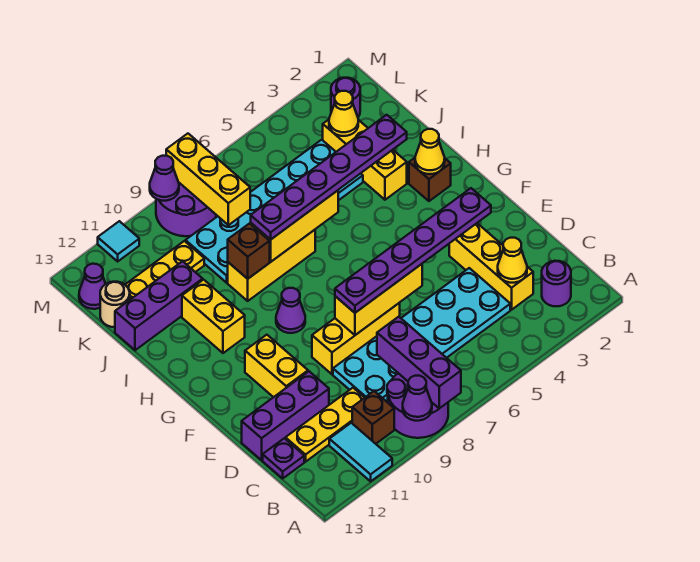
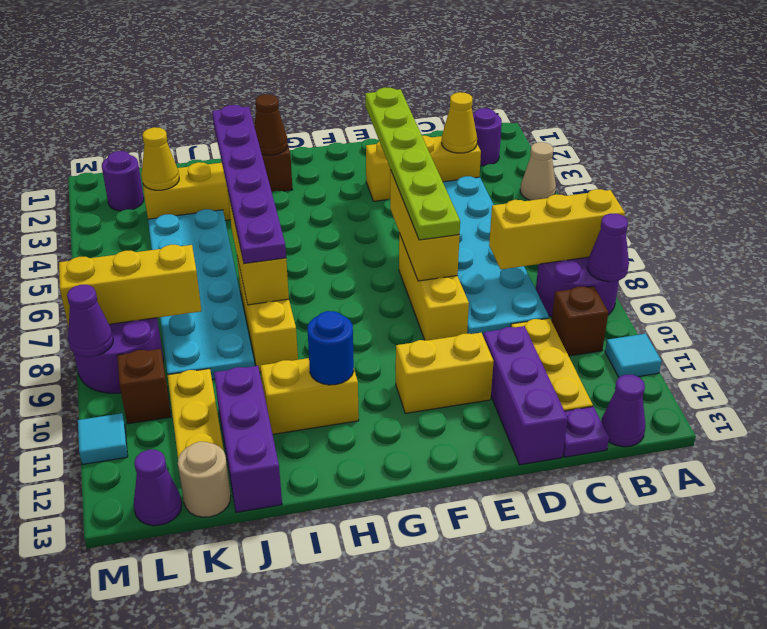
none -> tan cone A4 level 1
purple brick A8:C8 level 2 -> yellow brick A8:C8 level 2
cyan tile A11:B11 level 1 -> cyan tile A11 level 1
purple plate E3:E8 level 3 -> lime plate E3:E8 level 3
purple cone G9 level 1 -> purple cone B13 level 1
yellow cone H2 level 2 -> brown cone H2 level 2
none -> blue round brick H11 level 2
brown brick I9 level 2 -> brown brick L10 level 1

